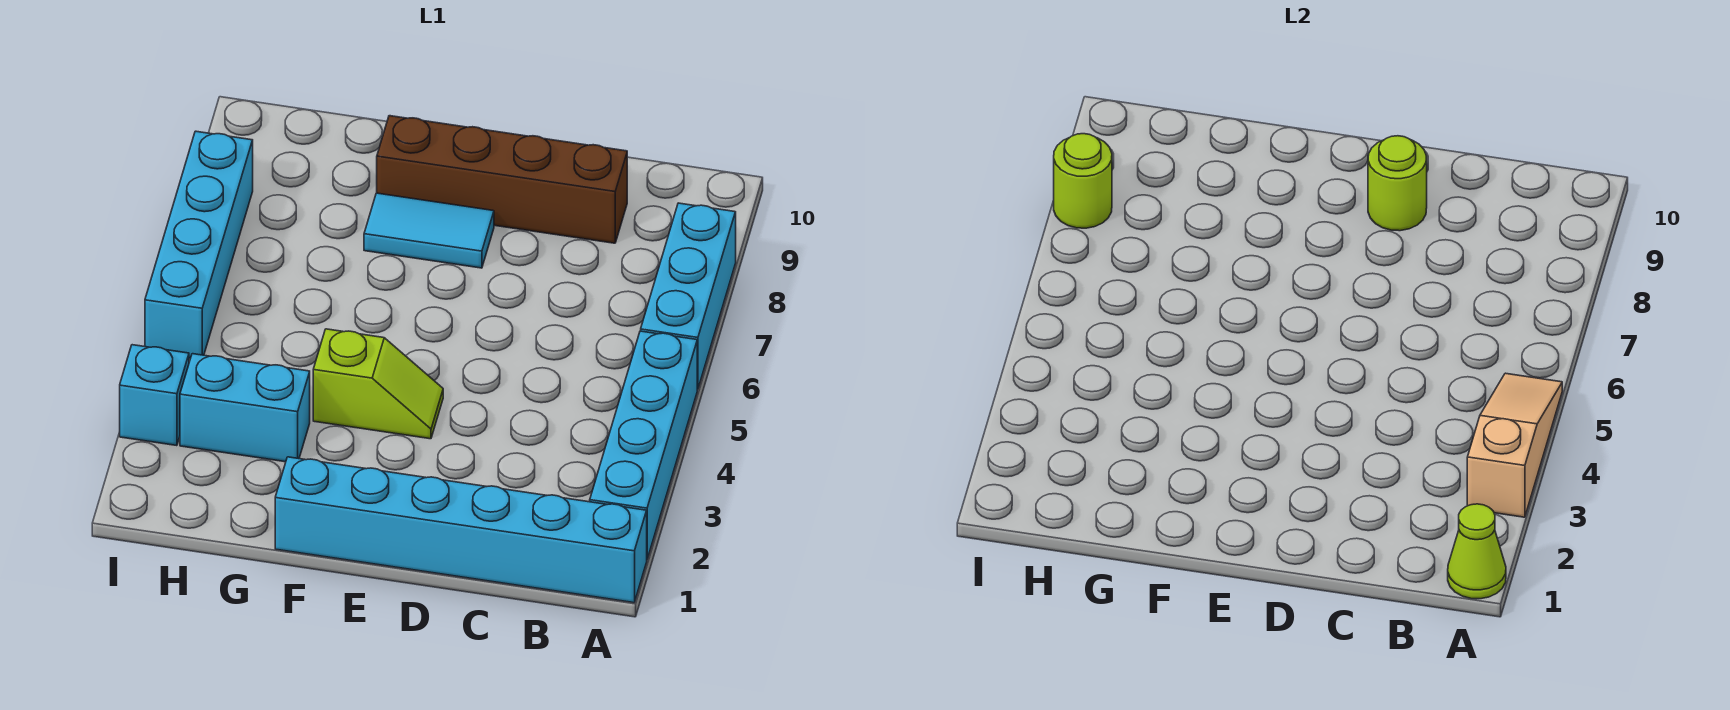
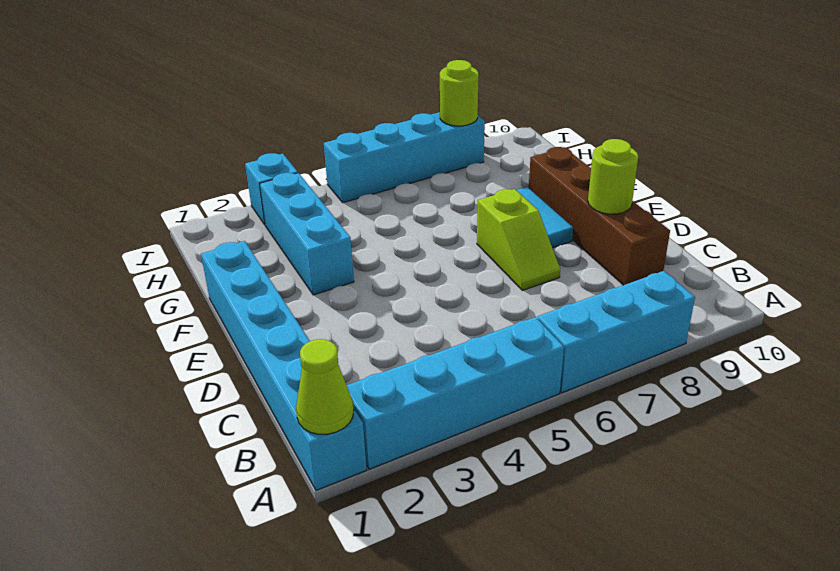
tan slope A3:A5 level 2 top 3 -> none
lime slope E4:F4 level 1 top F -> lime slope D7:E7 level 1 top E
cyan brick G3:H3 level 1 -> cyan brick F3:H3 level 1

